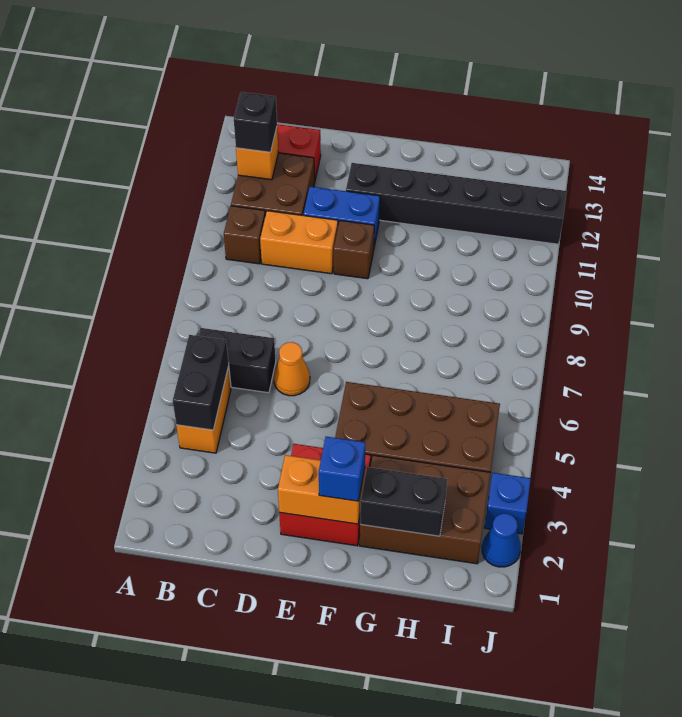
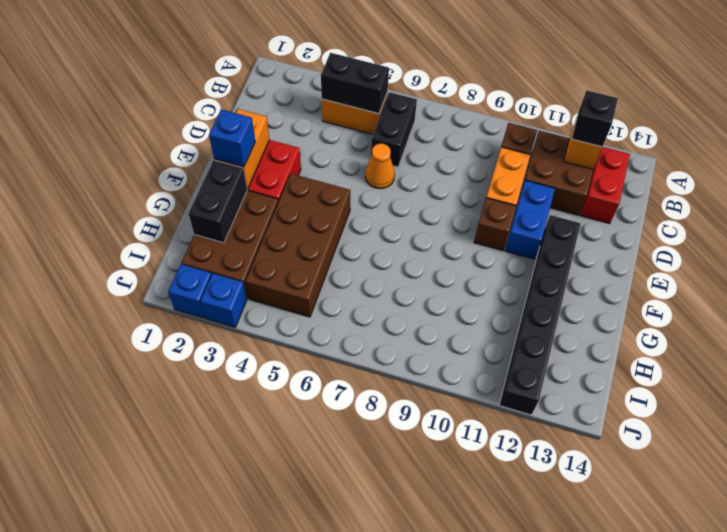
blue cone J2 level 1 -> blue brick J2 level 1

